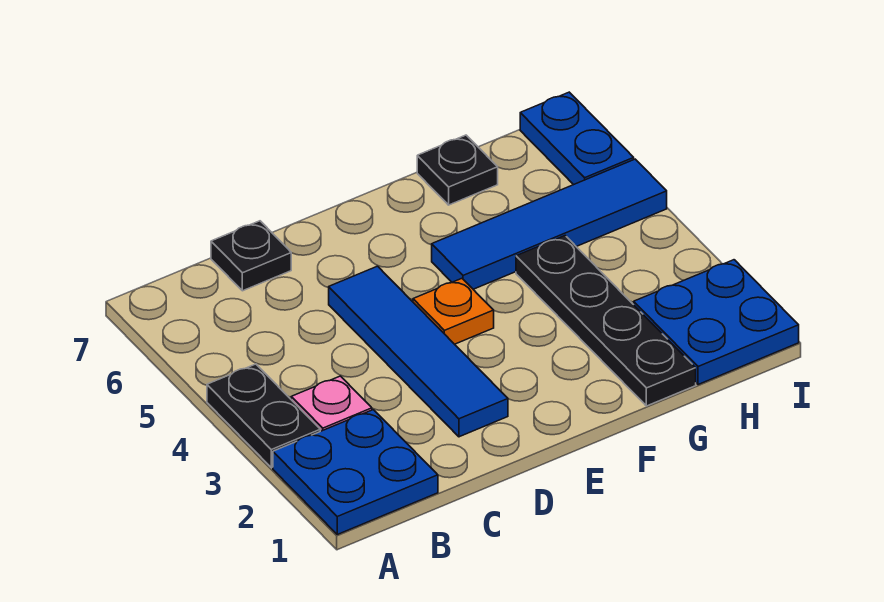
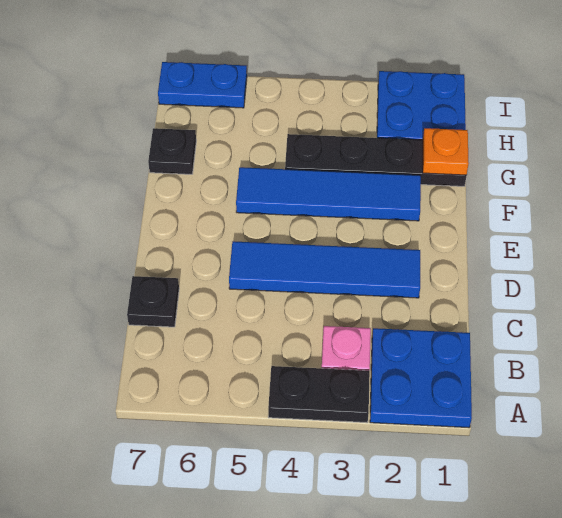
orange plate E4 level 1 -> orange plate G1 level 2
blue tile F5:I5 level 1 -> blue tile F2:F5 level 1

